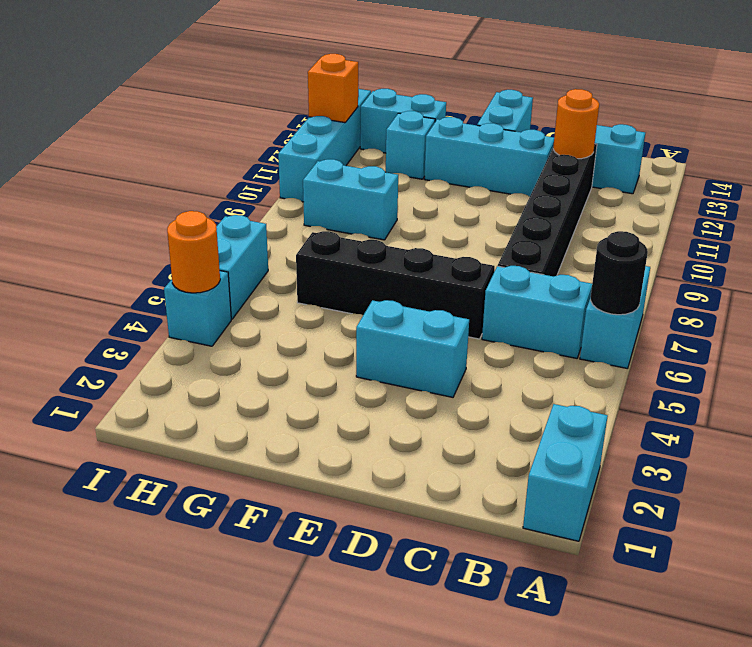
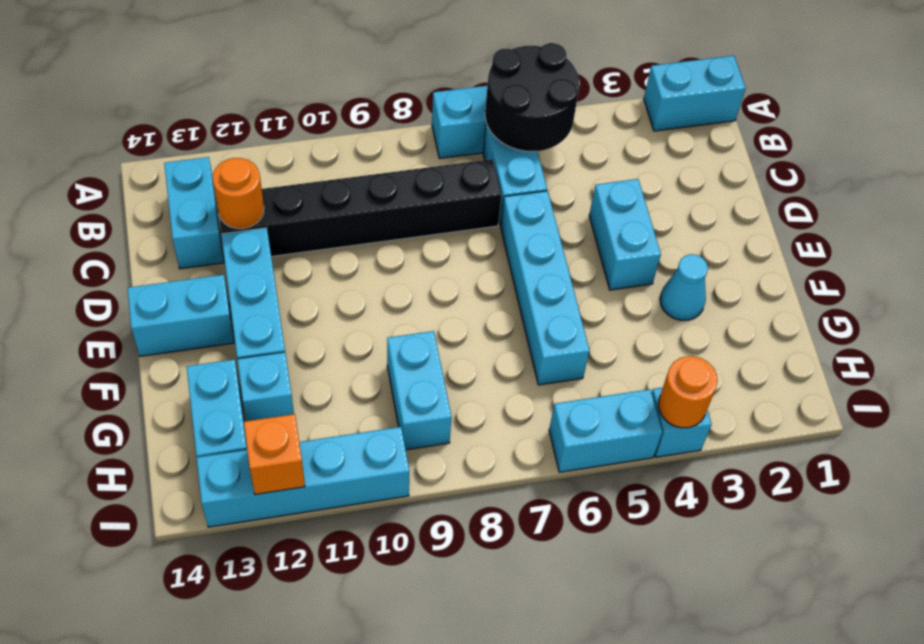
black round brick A6 level 2 -> black round brick A5:B6 level 2
black brick D6:G6 level 1 -> cyan brick D6:G6 level 1
none -> cyan cone F3 level 1

